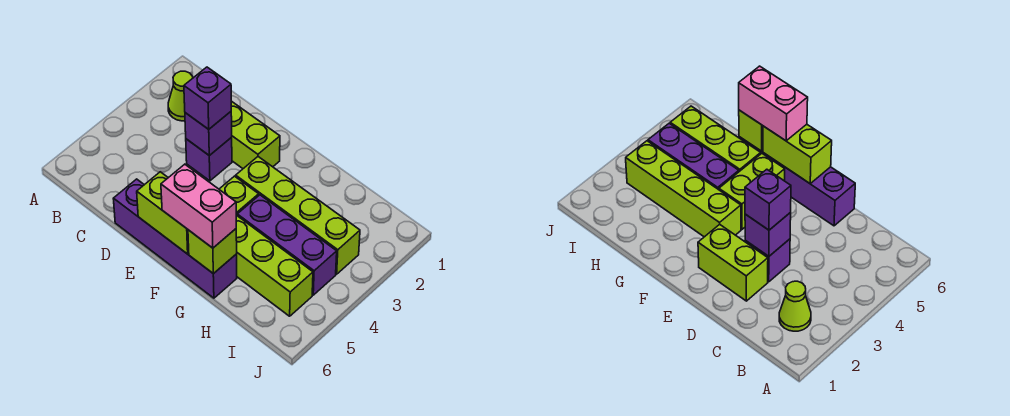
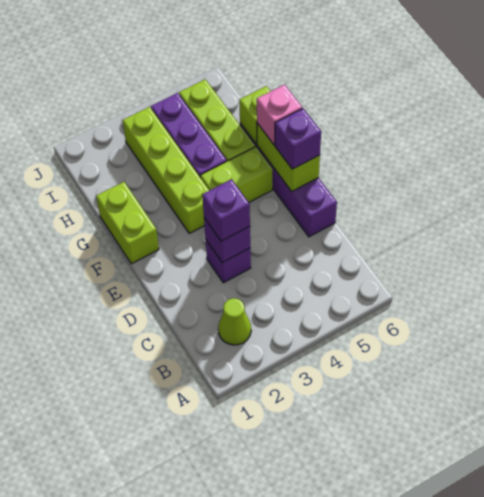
lime brick D2:E2 level 1 -> lime brick F1:G1 level 1
none -> purple brick E6 level 3
pink brick F6:G6 level 3 -> pink brick F6 level 3

